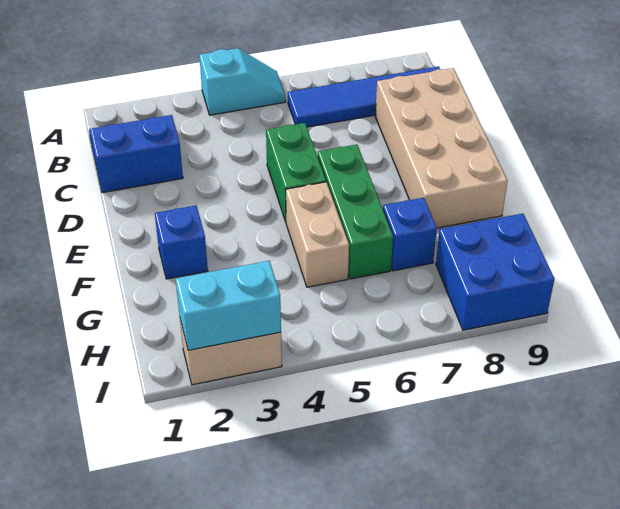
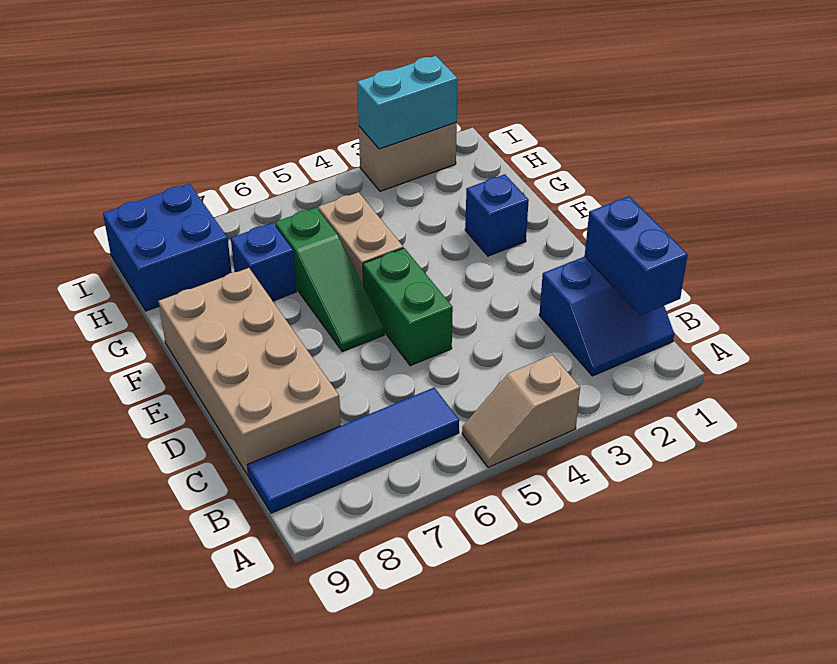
cyan slope A4:A5 level 1 top 4 -> tan slope A4:A5 level 1 top 4
none -> blue brick B1:C1 level 2
green brick E6:G6 level 1 -> green slope E6:G6 level 1 top G

